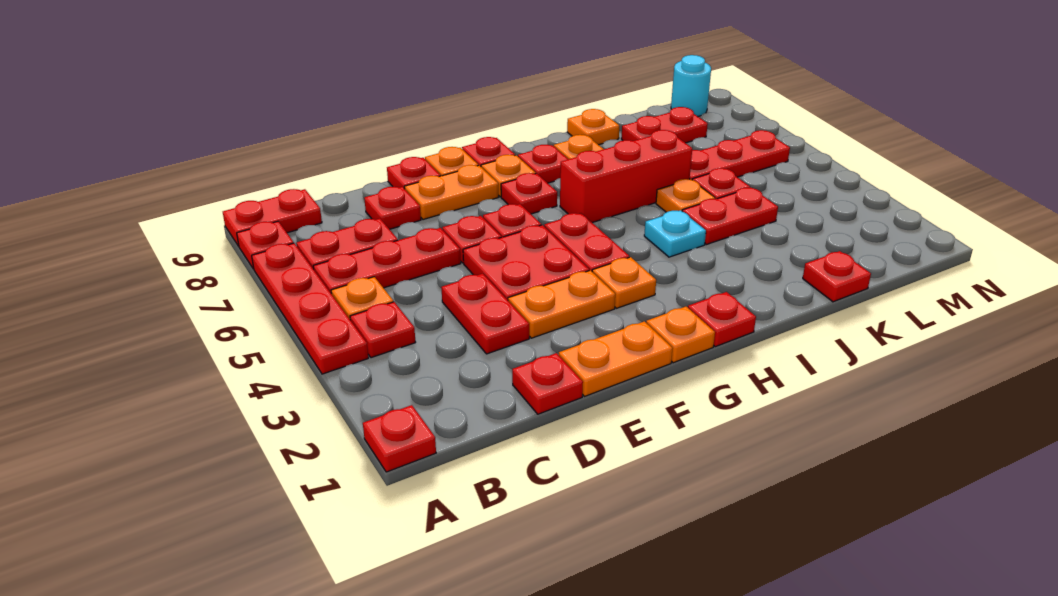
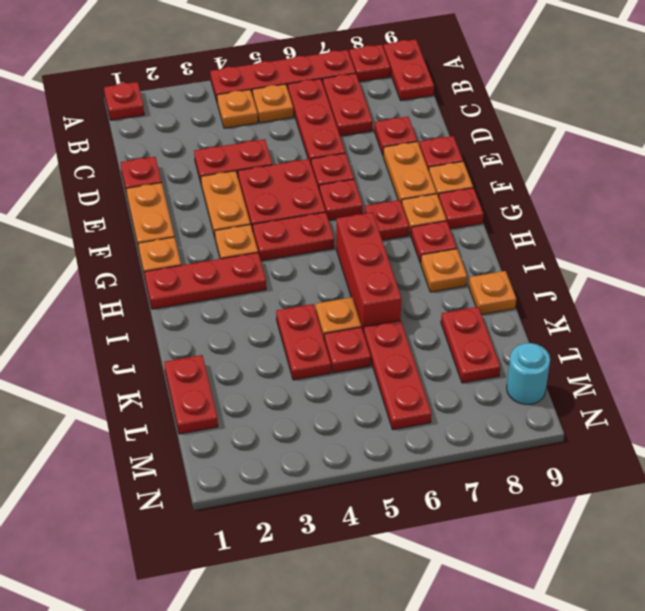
red plate B4 level 1 -> orange plate B4 level 1
red plate H1 level 1 -> red plate H1:H3 level 1
cyan plate I4 level 1 -> none
red plate K1 level 1 -> red plate K1:L1 level 1

